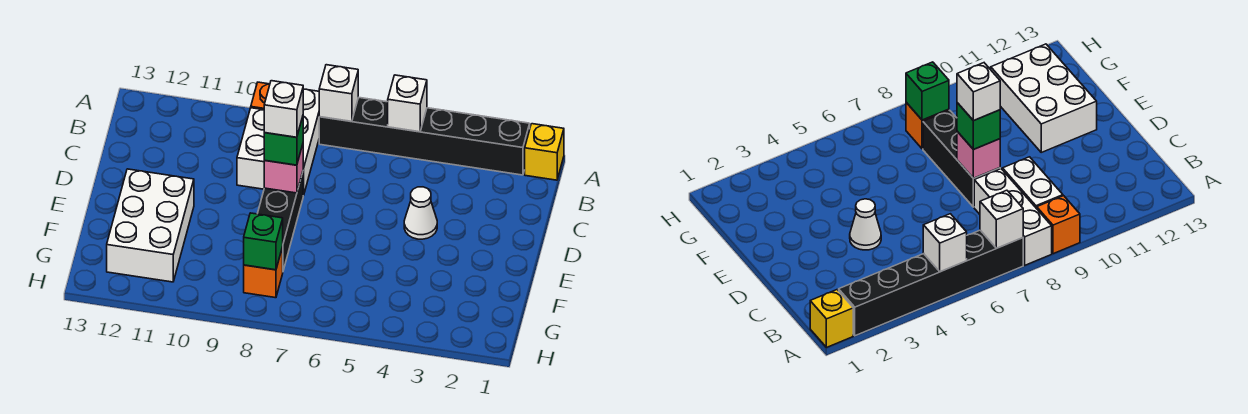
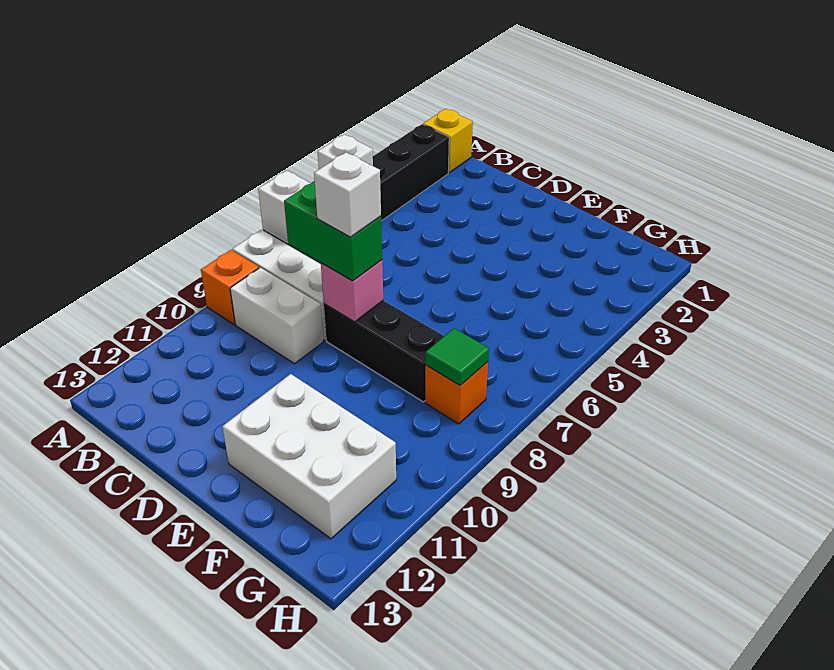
white cone D4 level 1 -> none
green brick D8 level 3 -> green brick C8:D8 level 3
green brick G8 level 2 -> green tile G8 level 2

